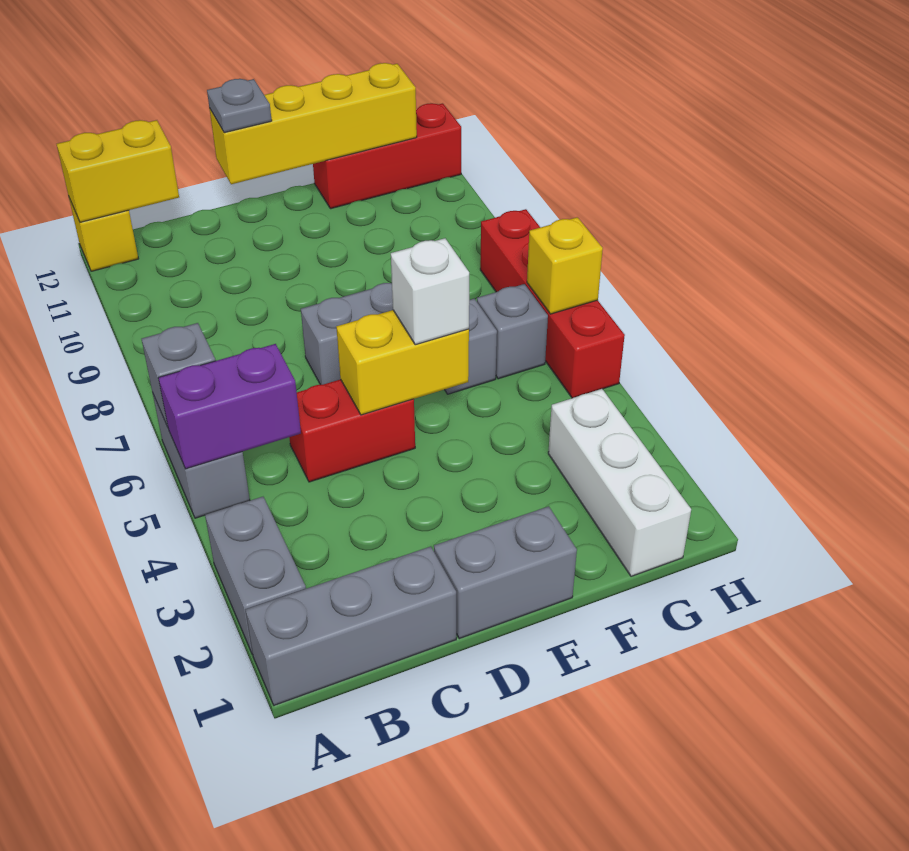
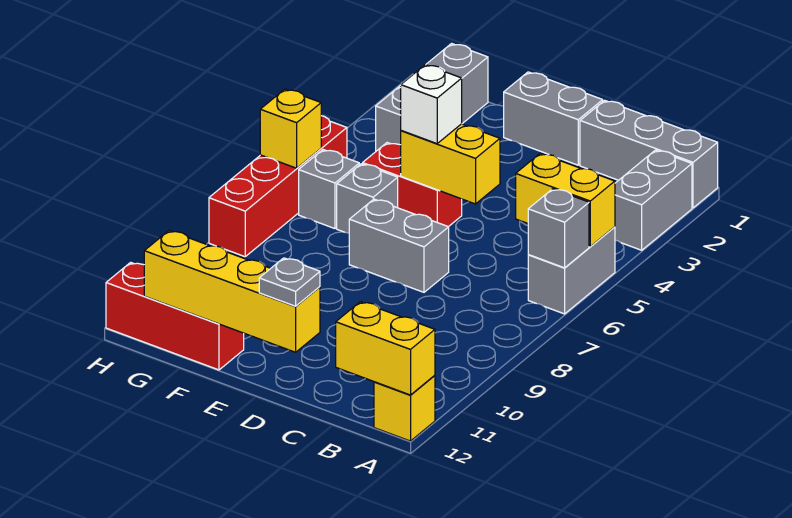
purple brick A5:B5 level 2 -> yellow brick A5:B5 level 2
red brick C5:D5 level 1 -> red brick E5:F5 level 1
white brick G1:G3 level 1 -> grey brick G1:G3 level 1

